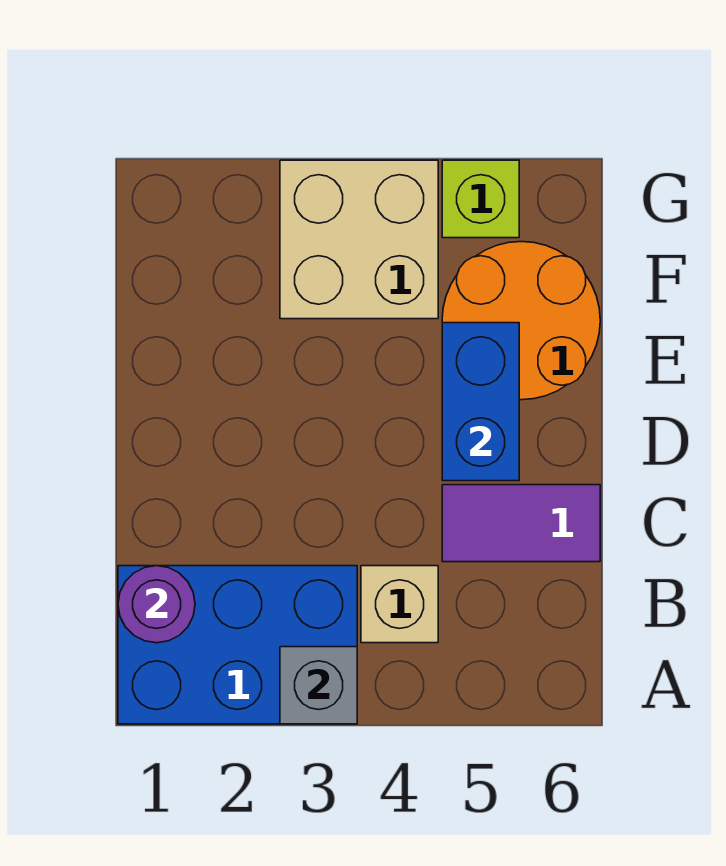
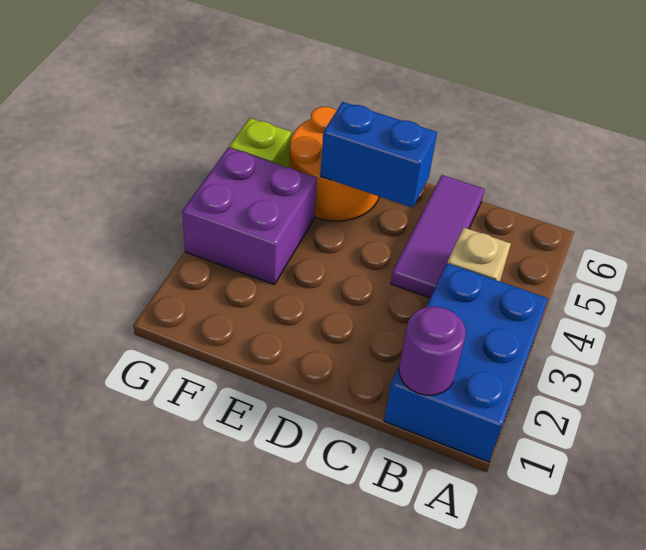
grey brick A3 level 2 -> none
purple tile C5:C6 level 1 -> purple tile C4:C6 level 1
tan brick F3:G4 level 1 -> purple brick F3:G4 level 1

